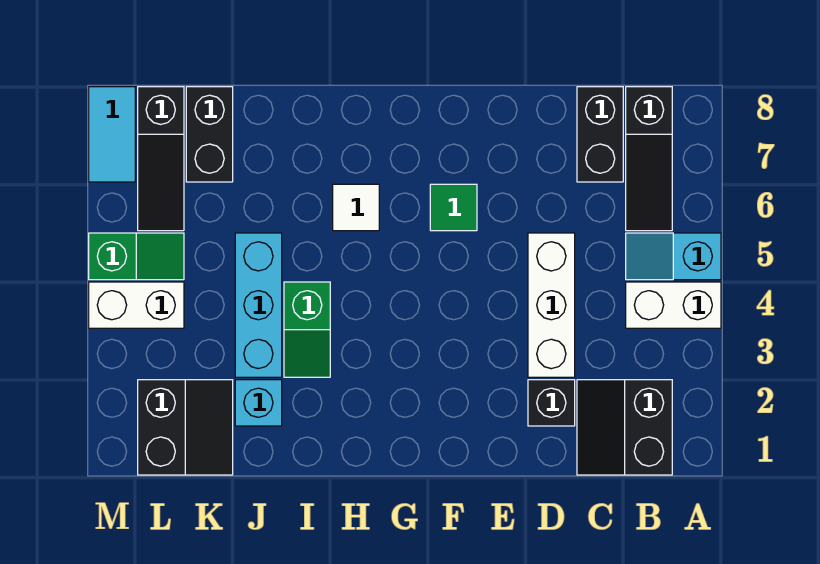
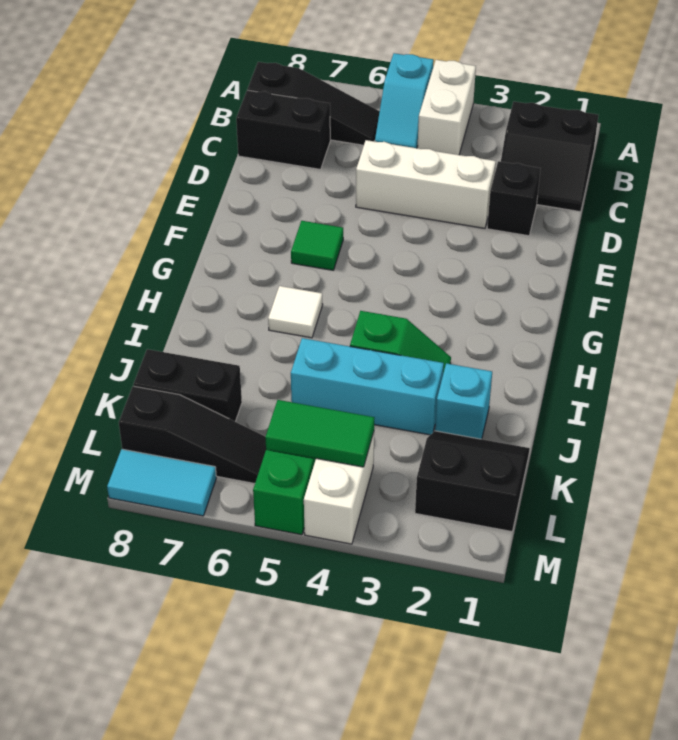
none -> green tile L4:L5 level 2

